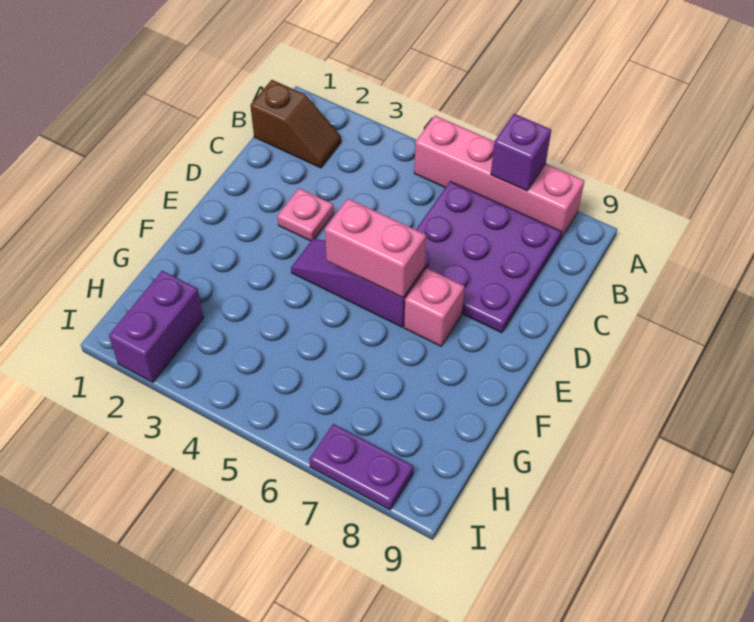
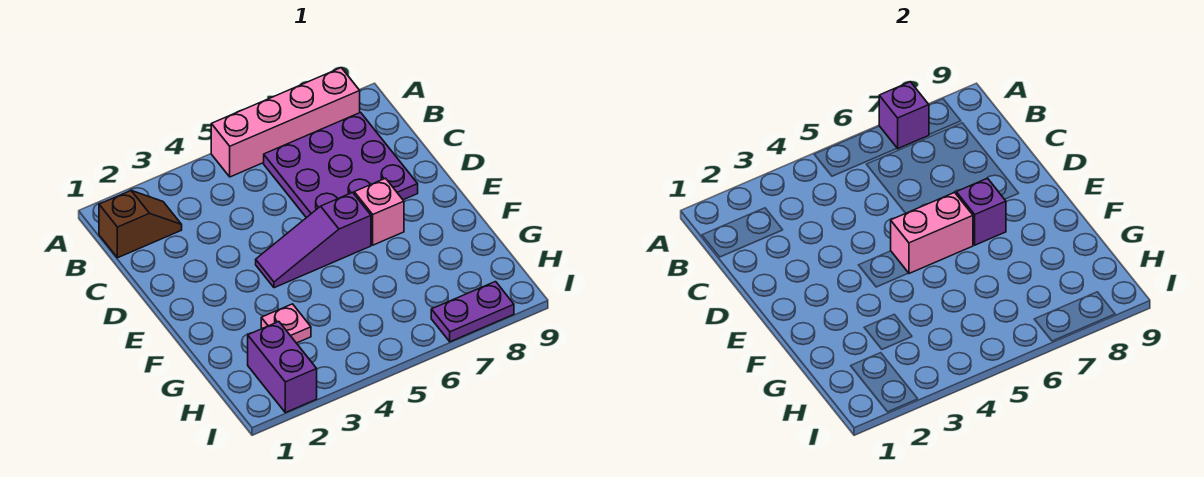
pink plate D3 level 1 -> pink plate G3 level 1
none -> purple brick E7 level 2

